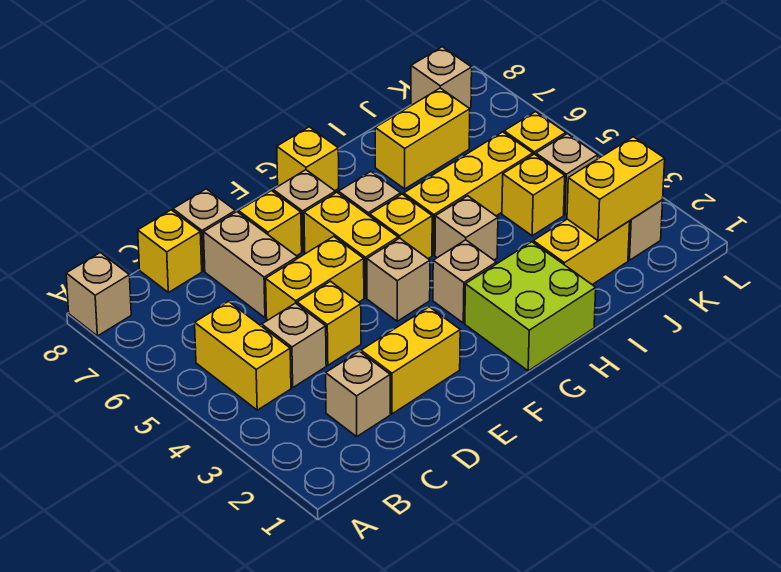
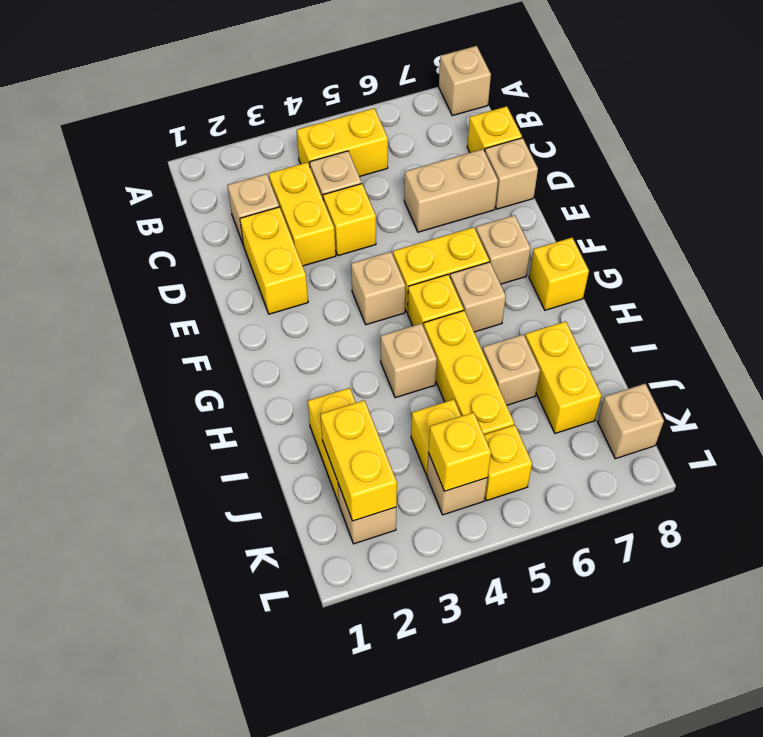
yellow brick D5:E5 level 1 -> yellow brick C3:D3 level 1
yellow brick E7 level 1 -> yellow brick K4 level 2
lime brick G1:H2 level 1 -> none
tan brick G3 level 1 -> tan brick I6 level 1

